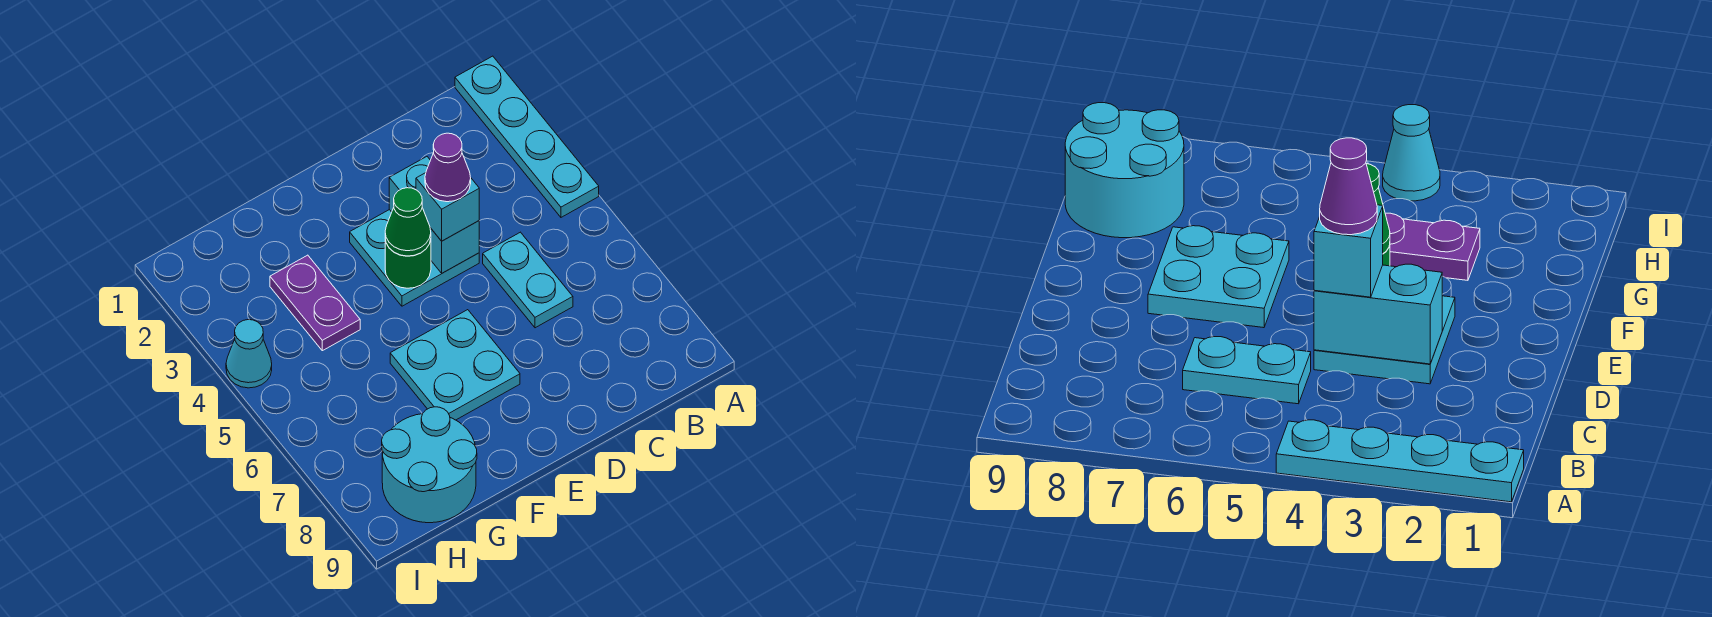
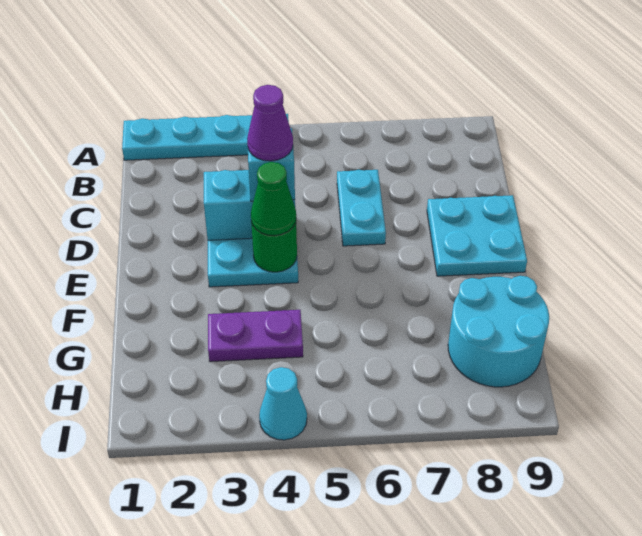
cyan plate C5:C6 level 1 -> cyan plate C6:D6 level 1
cyan plate E6:F7 level 1 -> cyan plate D8:E9 level 1

